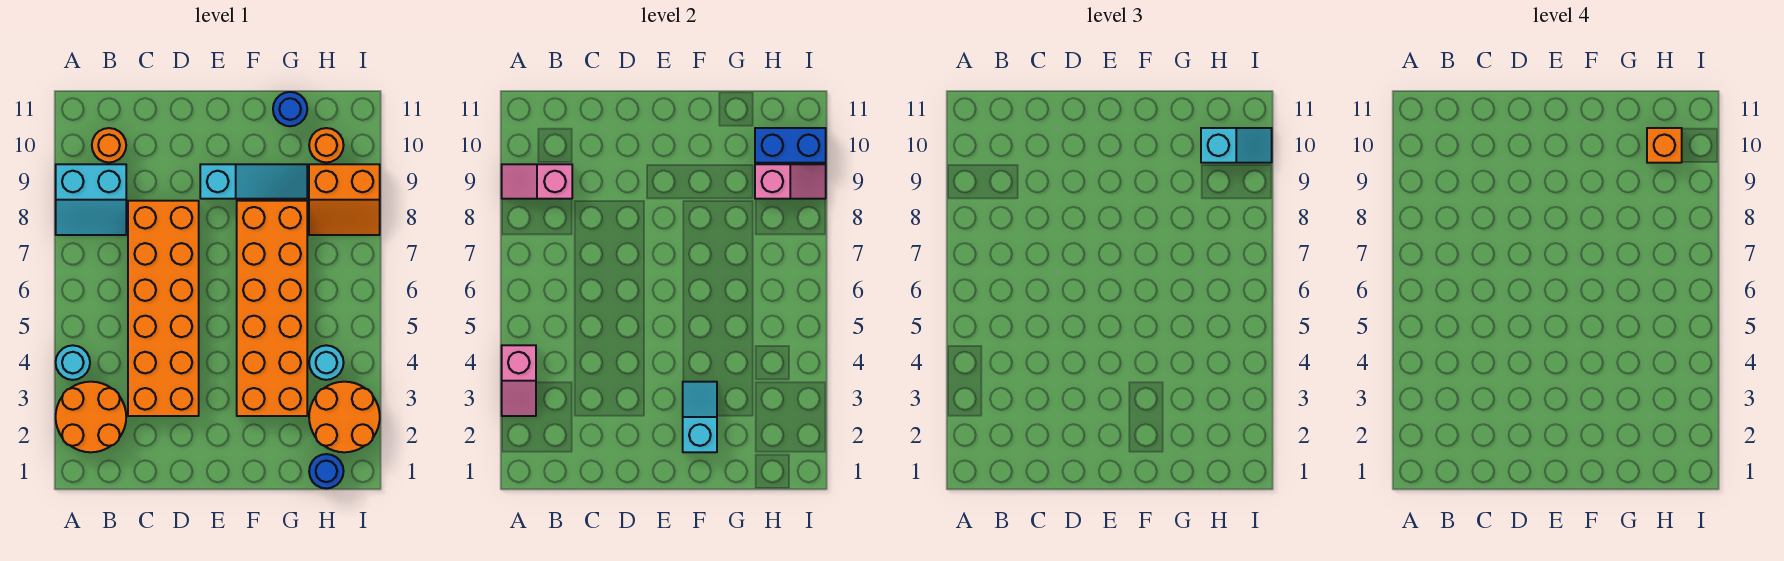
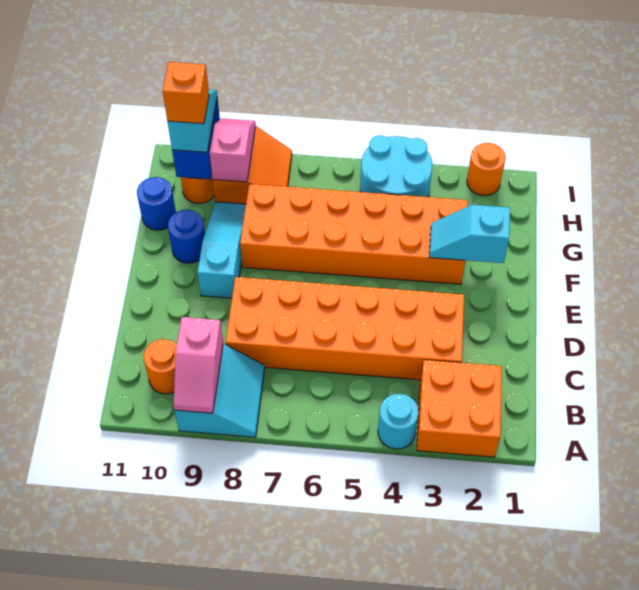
orange round brick A2:B3 level 1 -> orange brick A2:B3 level 1
pink slope A3:A4 level 2 top 4 -> none
blue round brick H1 level 1 -> blue round brick F10 level 1
orange round brick H2:I3 level 1 -> orange round brick I2 level 1
cyan round brick H4 level 1 -> cyan round brick H4:I5 level 1

